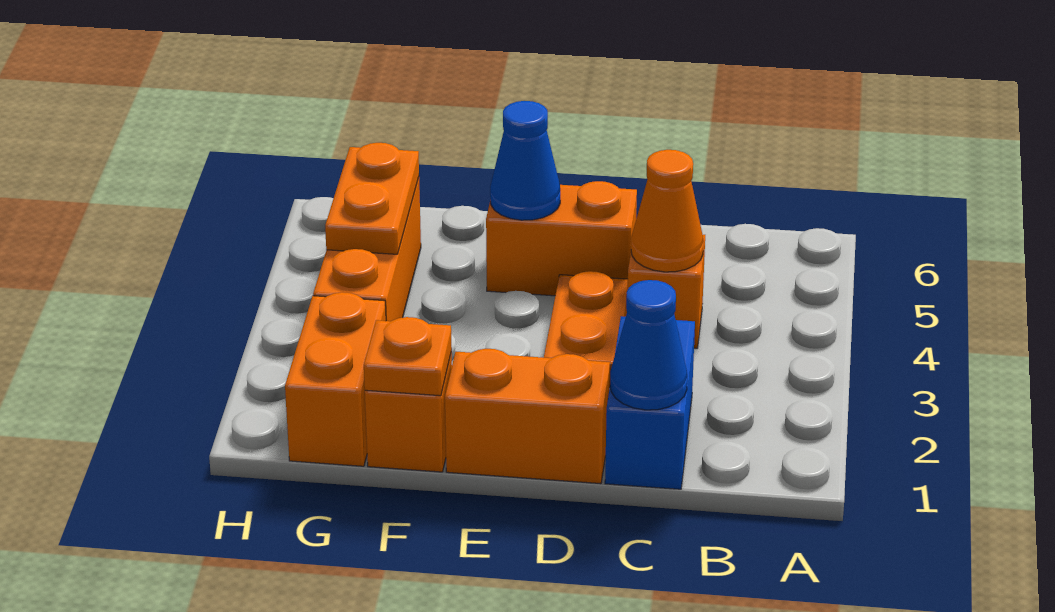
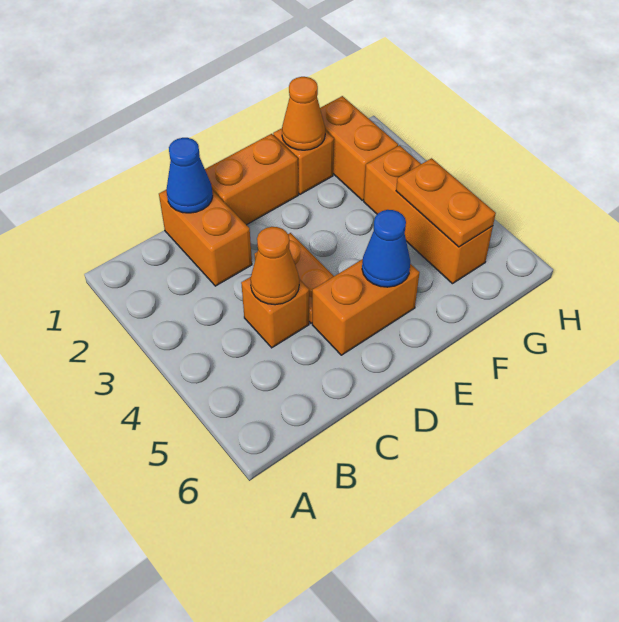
blue brick C1:C2 level 1 -> orange brick C1:C2 level 1
orange plate F1 level 2 -> orange cone F1 level 2

